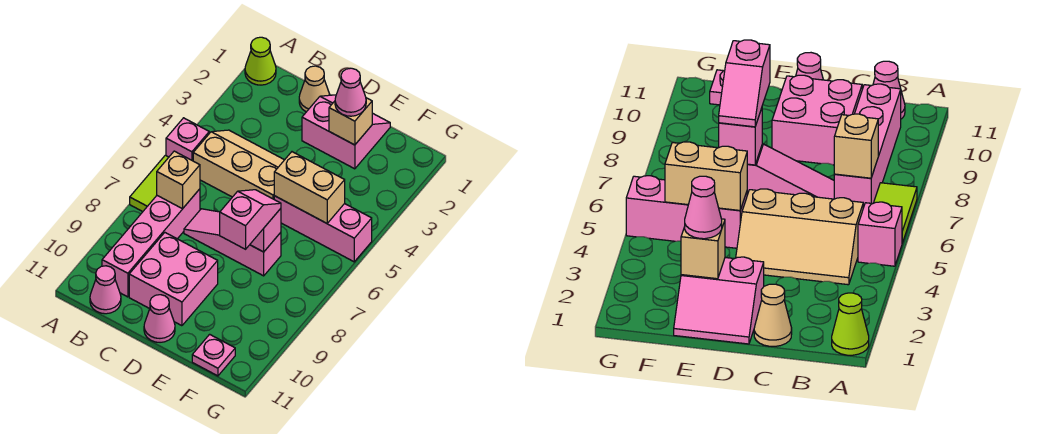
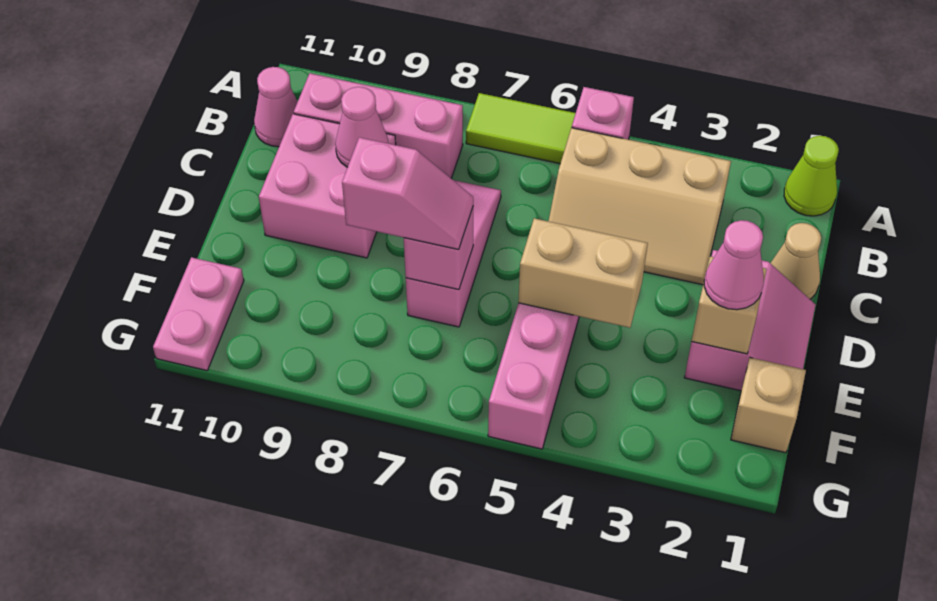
tan slope B4:D5 level 1 top 5 -> tan slope B3:C5 level 1 top B
pink brick B7:B10 level 1 -> pink brick B8:B10 level 1
tan brick B7 level 2 -> tan brick F1 level 1
pink cone D11 level 1 -> pink cone C9 level 2
tan brick E5:F5 level 2 -> tan brick E4:E5 level 2
pink plate F11 level 1 -> pink plate F11:G11 level 1

